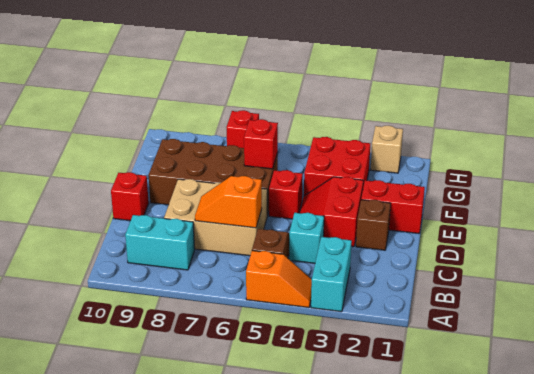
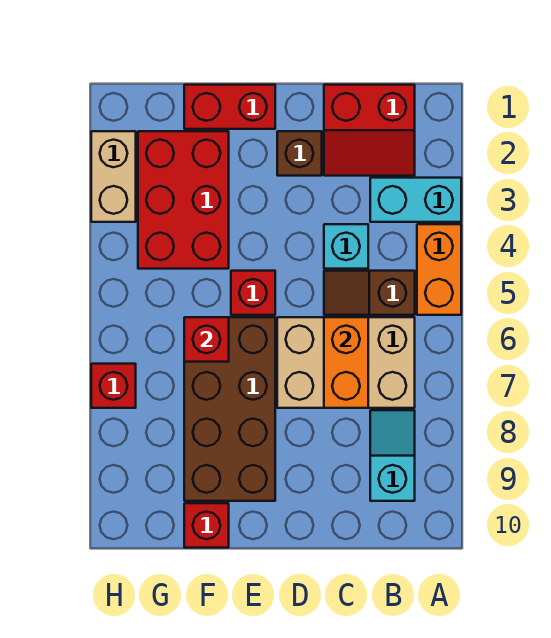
orange slope A4:A5 level 1 top 5 -> orange brick A4:A5 level 1
cyan brick B8:B9 level 1 -> cyan slope B8:B9 level 1 top 9
tan brick C6:D8 level 1 -> tan brick B6:D7 level 1
orange slope C6:C7 level 2 top 6 -> orange brick C6:C7 level 2
red slope D3:E4 level 1 top 3 -> red slope B1:C2 level 1 top 1
red brick D10 level 1 -> red brick F10 level 1
red brick E1:E2 level 1 -> red brick E1:F1 level 1
red brick F3:G4 level 1 -> red brick F2:G4 level 1
tan brick H2 level 1 -> tan brick H2:H3 level 1

